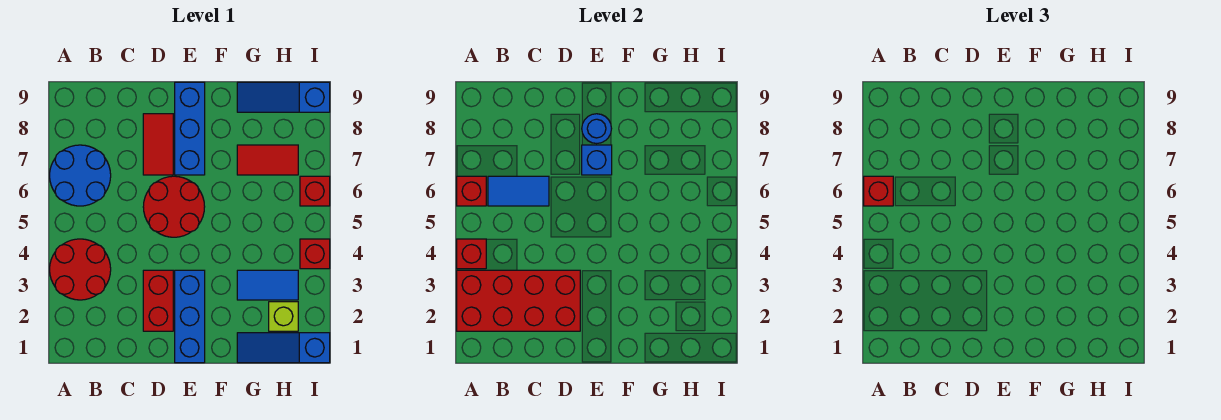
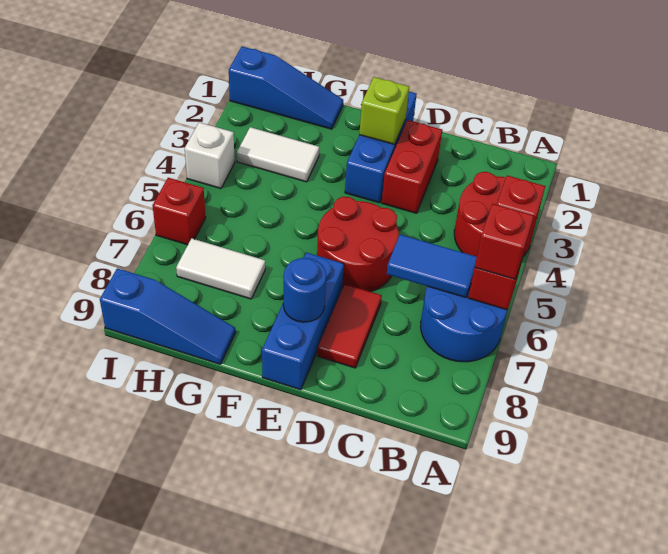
red brick A2:D3 level 2 -> none
blue brick E7 level 2 -> none
blue tile G3:H3 level 1 -> white tile G3:H3 level 1
red tile G7:H7 level 1 -> white tile G7:H7 level 1
lime brick H2 level 1 -> lime brick E2 level 2
red brick I4 level 1 -> white brick I4 level 1

